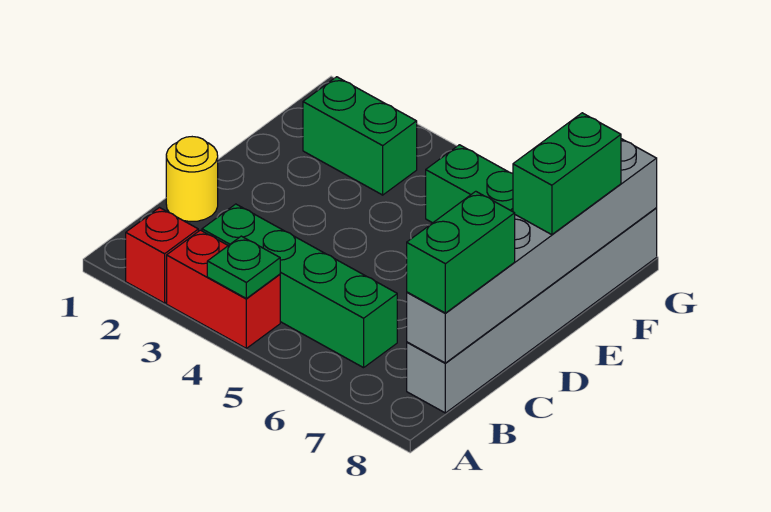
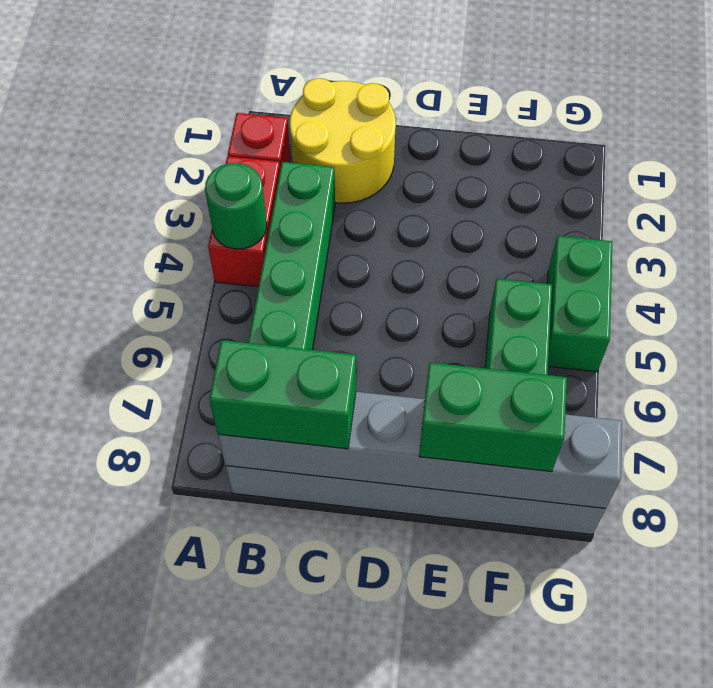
green plate A4 level 2 -> green round brick A4 level 2
yellow round brick C1 level 1 -> yellow round brick B1:C2 level 1
green brick F2:F3 level 1 -> green brick G4:G5 level 1

